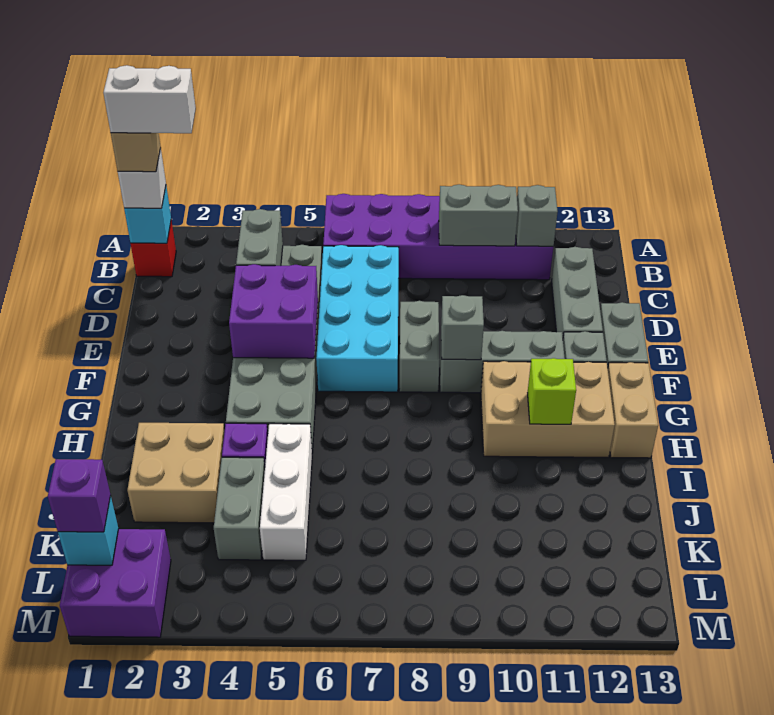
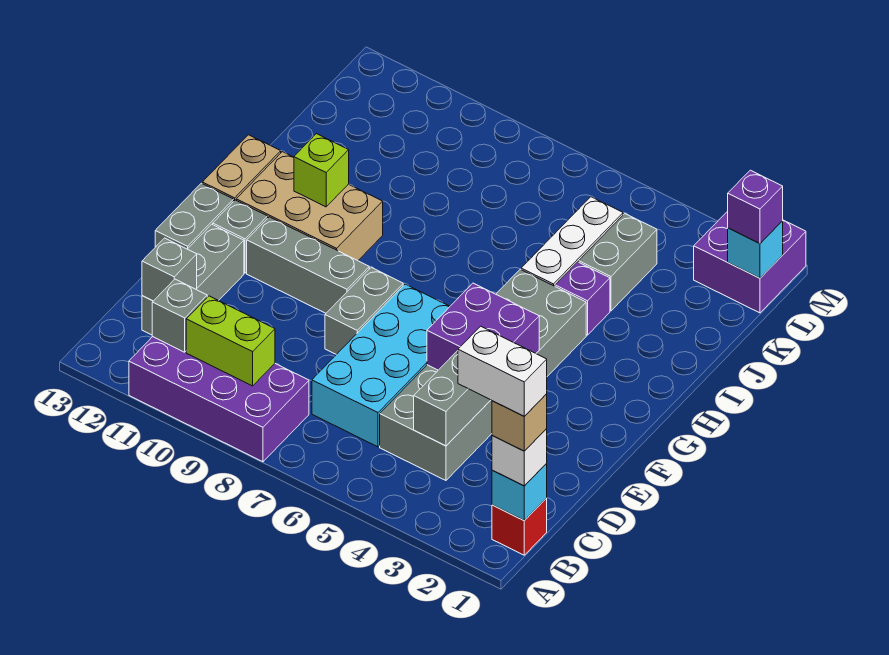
purple brick A6:B11 level 1 -> purple brick A8:B11 level 1
grey brick B9:B10 level 2 -> lime brick B9:B10 level 2
grey brick F9 level 2 -> grey brick C12 level 2
tan brick I2:J3 level 1 -> none

